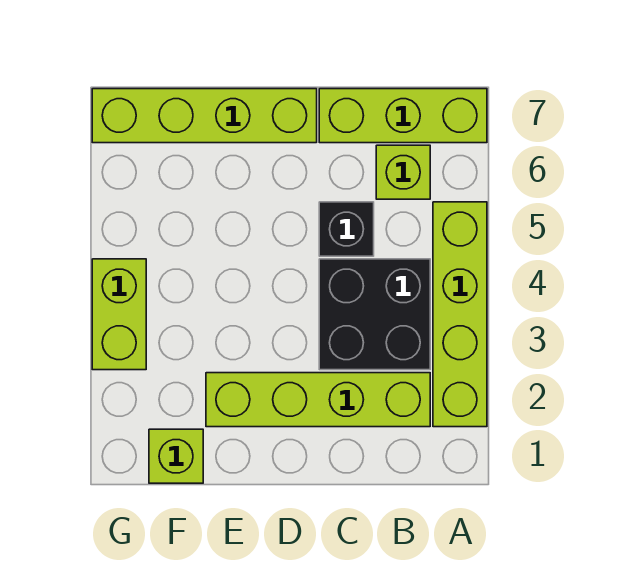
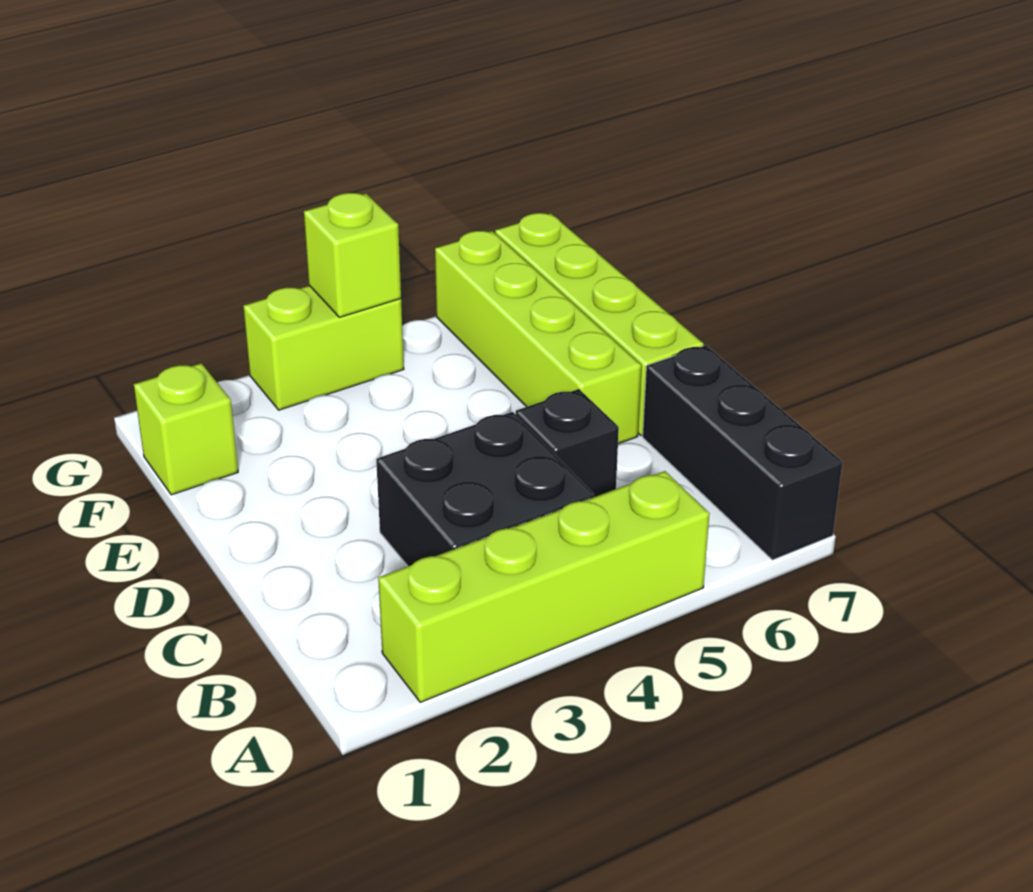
lime brick A7:C7 level 1 -> black brick A7:C7 level 1
lime brick B2:E2 level 1 -> lime brick D6:G6 level 1
lime brick B6 level 1 -> lime brick G4 level 2

